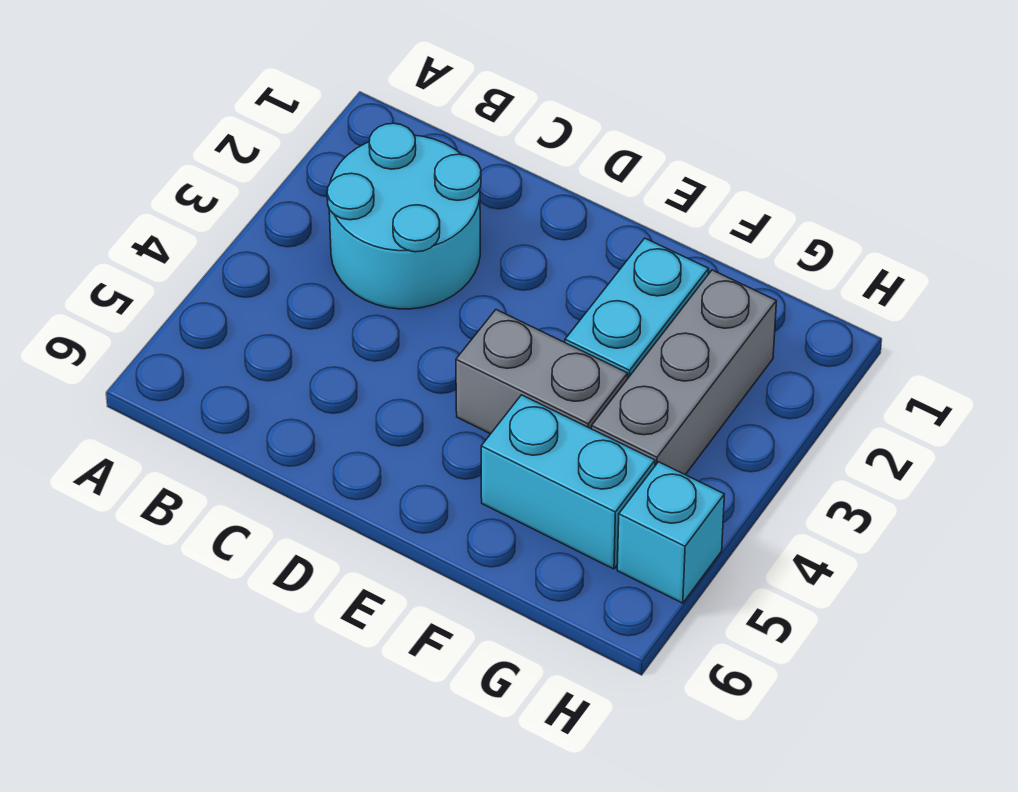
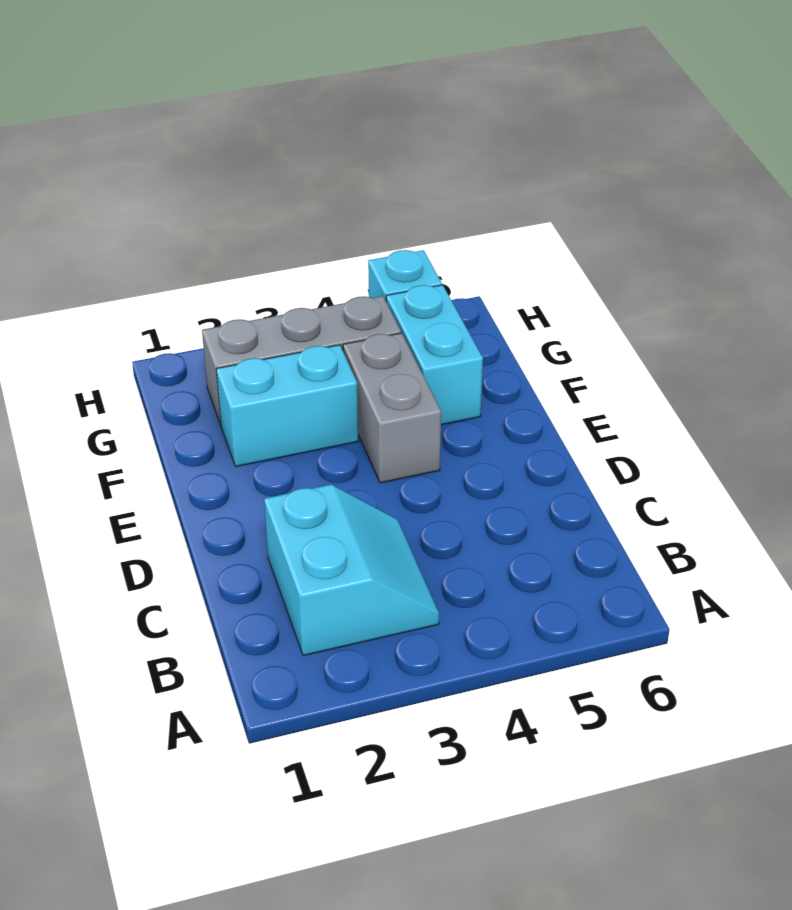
cyan round brick B2:C3 level 1 -> cyan slope B2:C3 level 1 top 2

